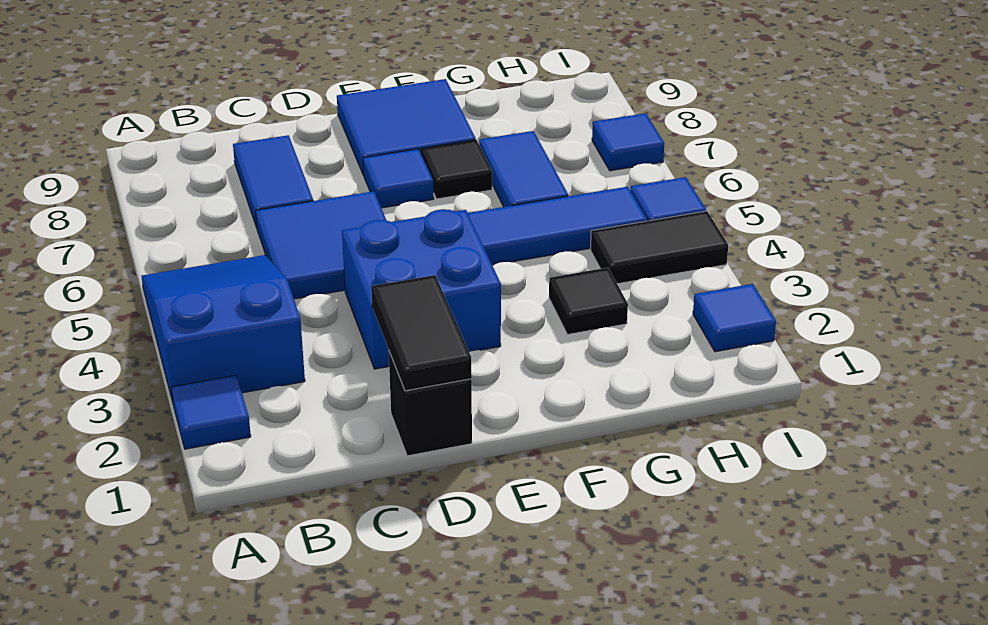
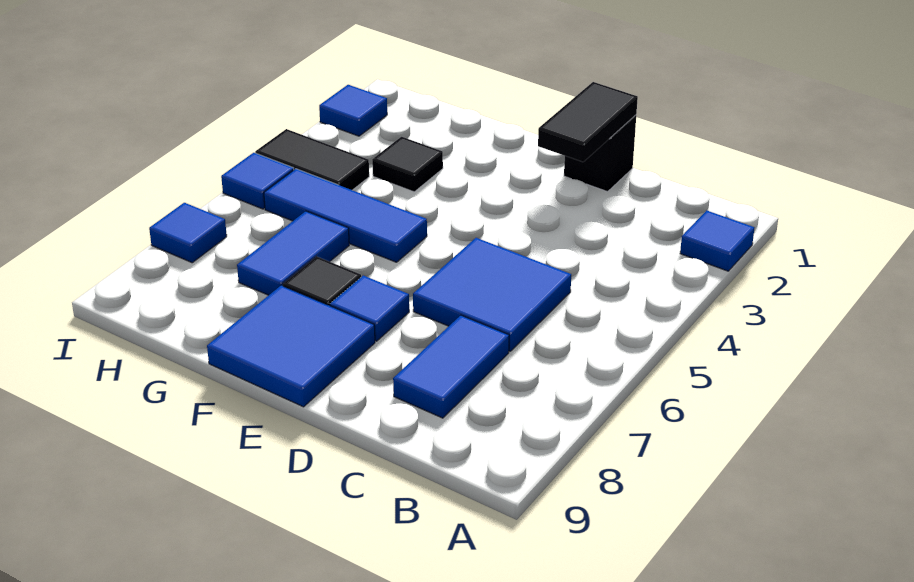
blue slope A3:B5 level 1 top 3 -> none
blue brick D3:E4 level 1 -> none

